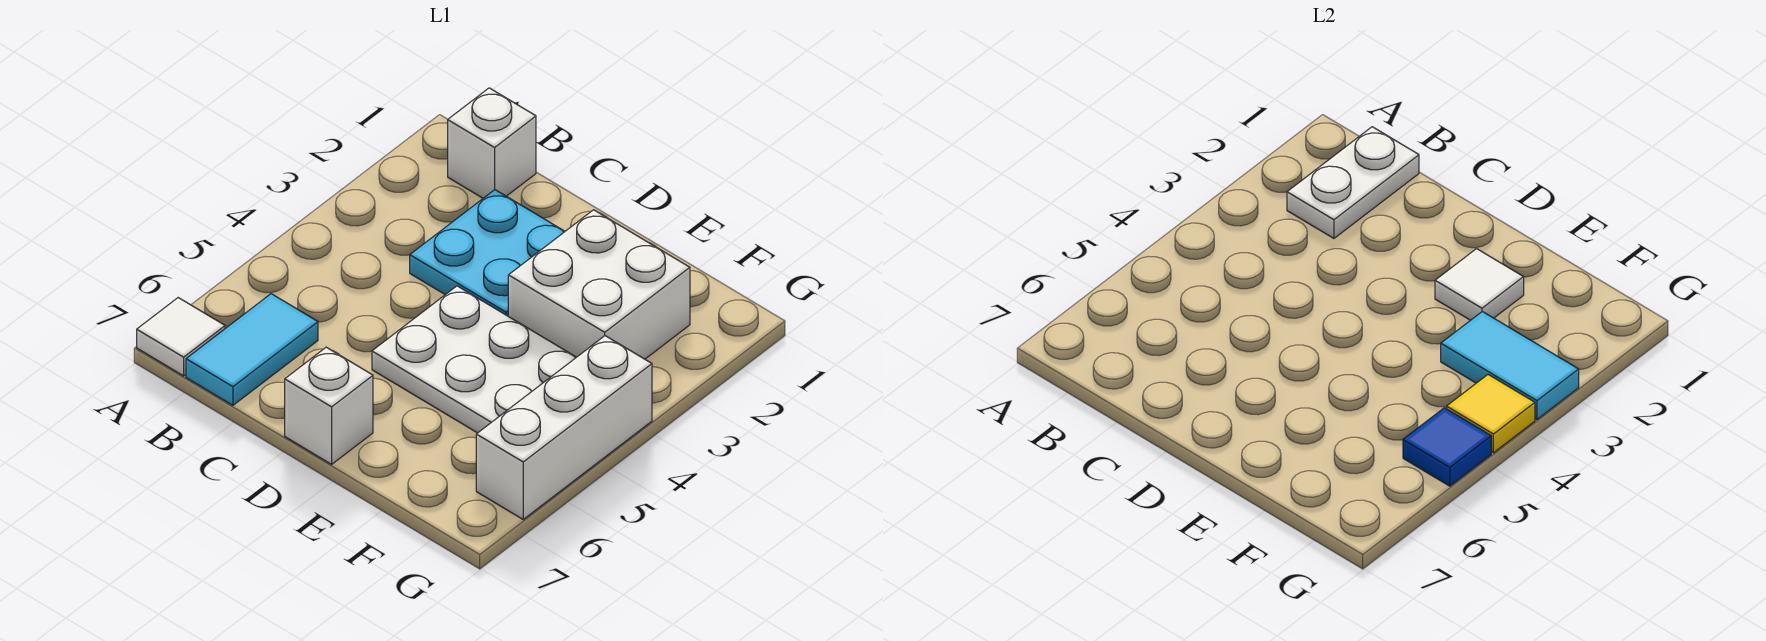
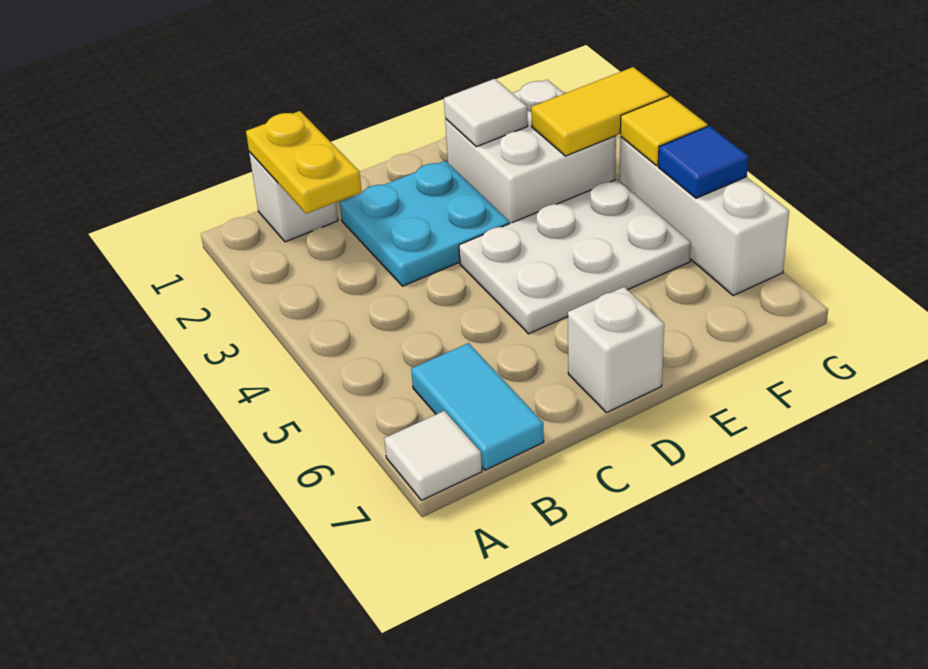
white plate B1:B2 level 2 -> yellow plate B1:B2 level 2
cyan tile F3:G3 level 2 -> yellow tile F3:G3 level 2

